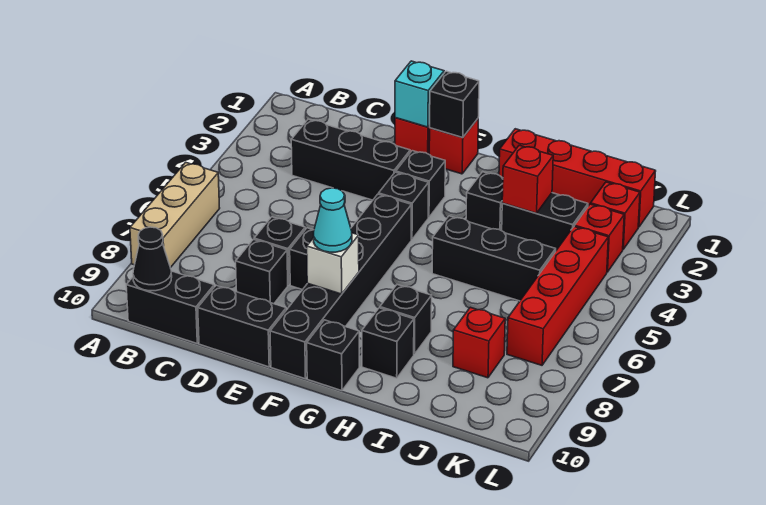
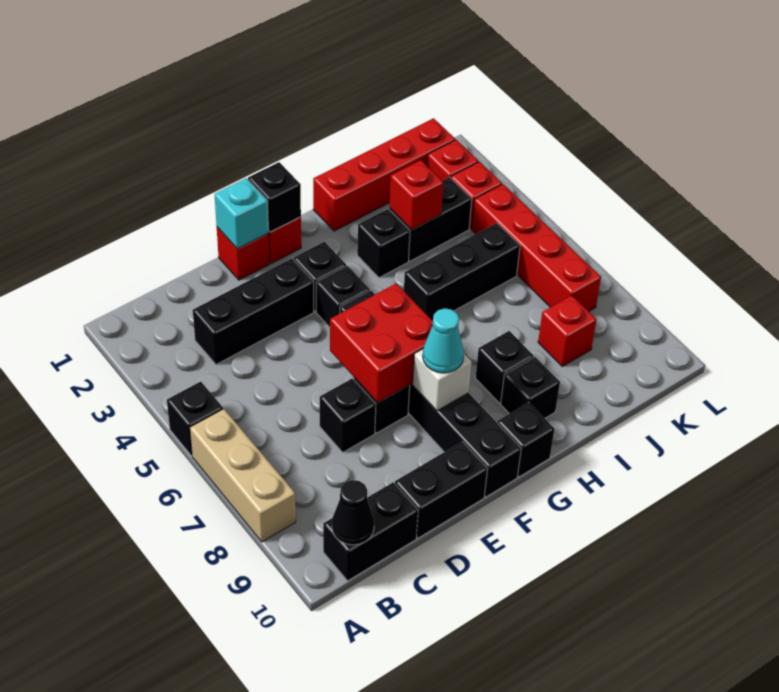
black brick D8 level 1 -> black brick A5 level 1
none -> red brick E6:F7 level 2

